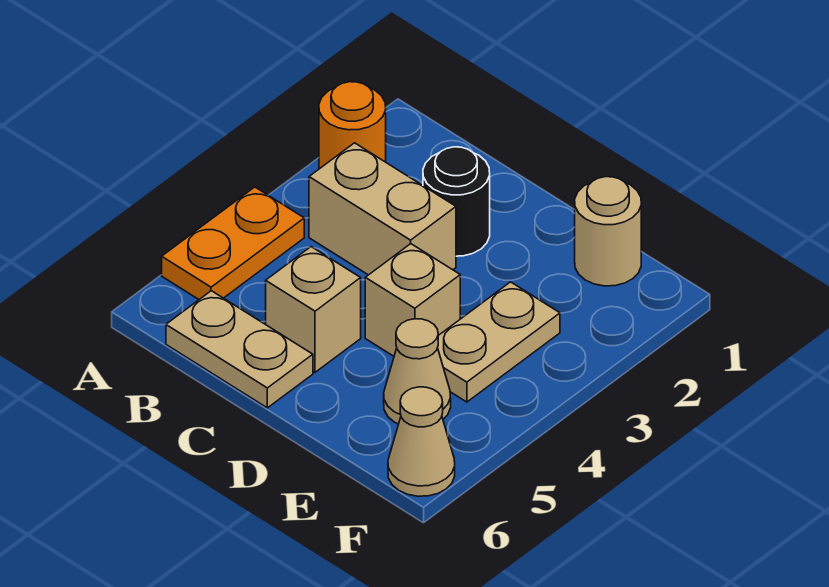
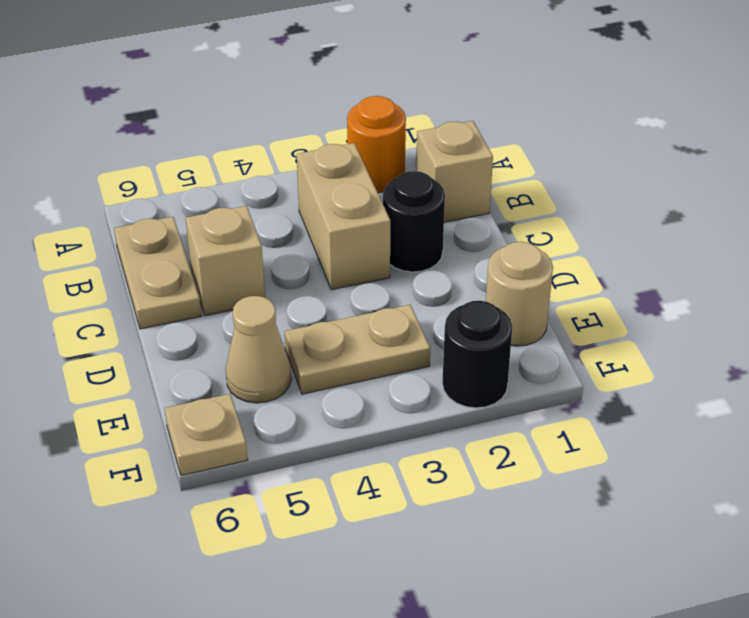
orange plate A4:A5 level 1 -> none
tan brick D4 level 1 -> tan brick B1 level 1
none -> black round brick F2 level 1
tan cone F6 level 1 -> tan plate F6 level 1

